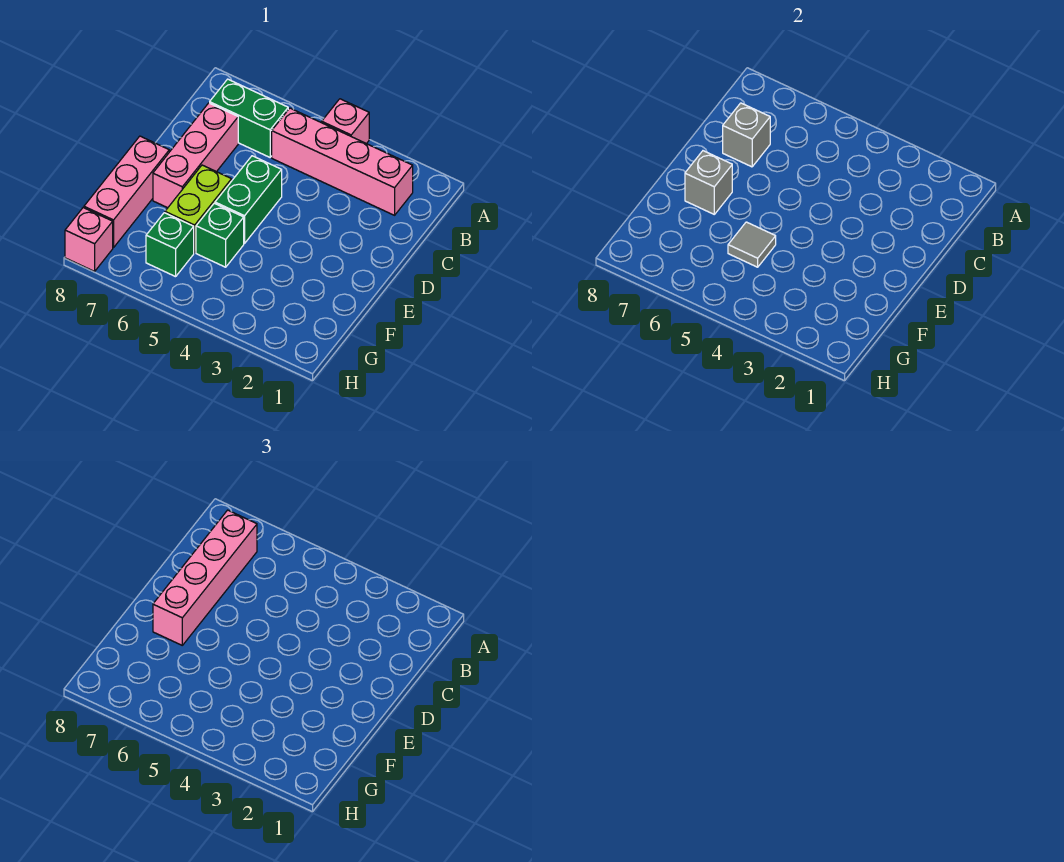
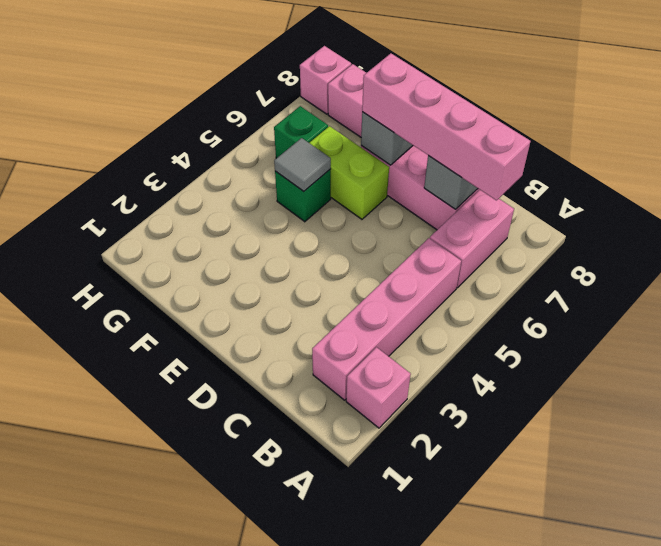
pink brick A4 level 1 -> pink brick A2 level 1
green brick B6:B7 level 1 -> pink brick B6:B7 level 1
green brick D5:E5 level 1 -> none

